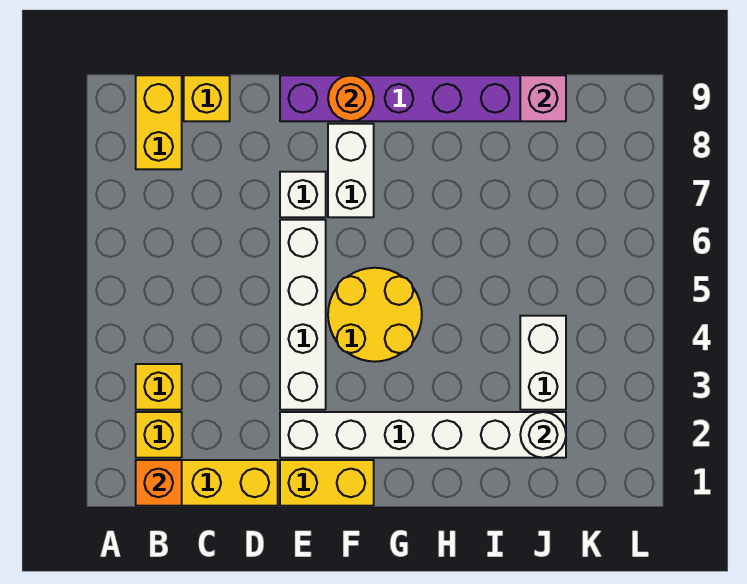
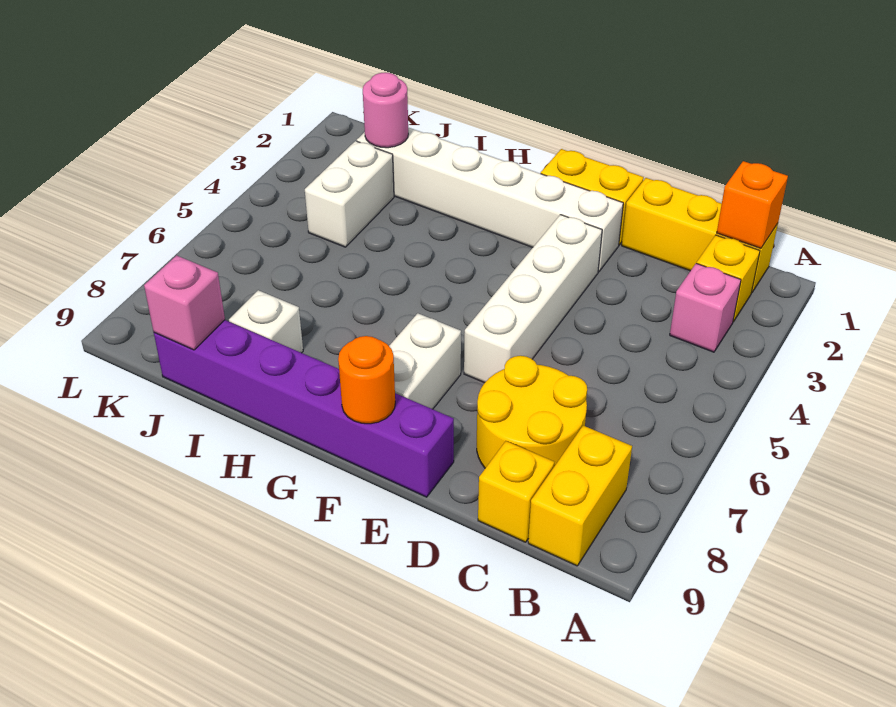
yellow brick B3 level 1 -> pink brick B3 level 1
white brick E7 level 1 -> white brick I8 level 1
yellow round brick F4:G5 level 1 -> yellow round brick C7:D8 level 1
white round brick J2 level 2 -> pink round brick J2 level 2

